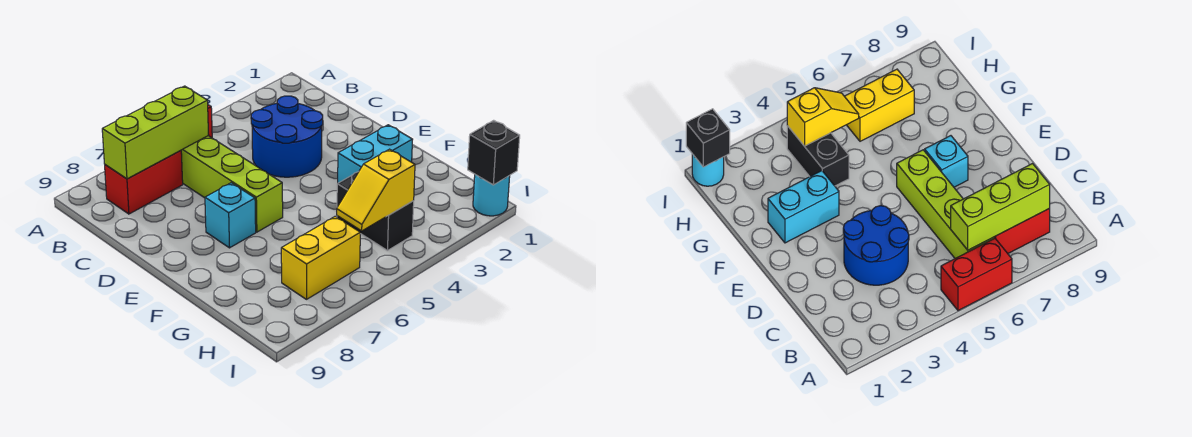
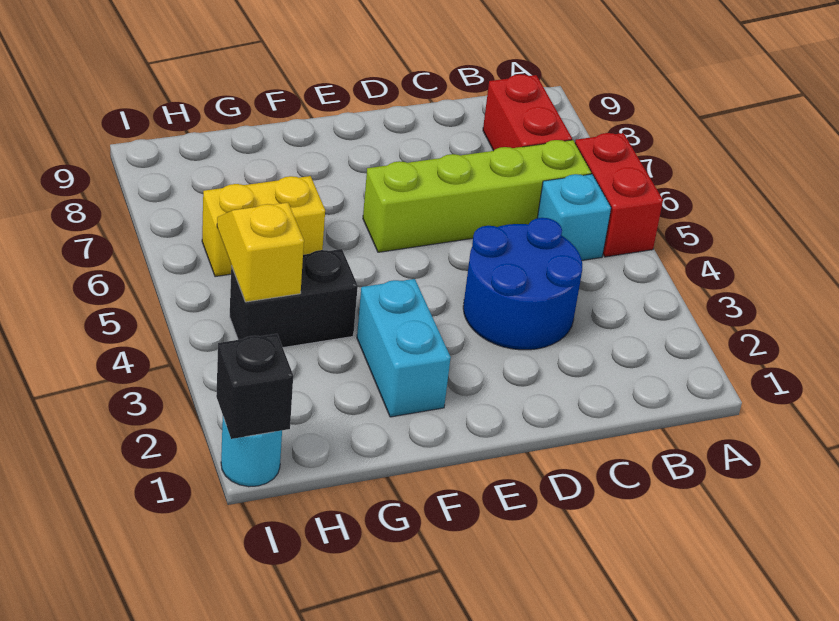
lime brick B6:B8 level 2 -> none
cyan brick E7 level 1 -> cyan brick B5 level 1
yellow brick H6:H7 level 1 -> yellow brick G6:H6 level 1

